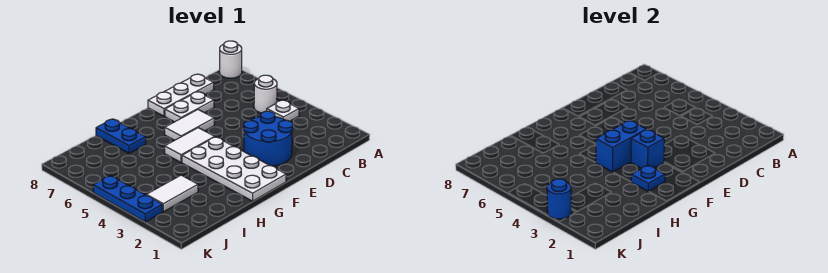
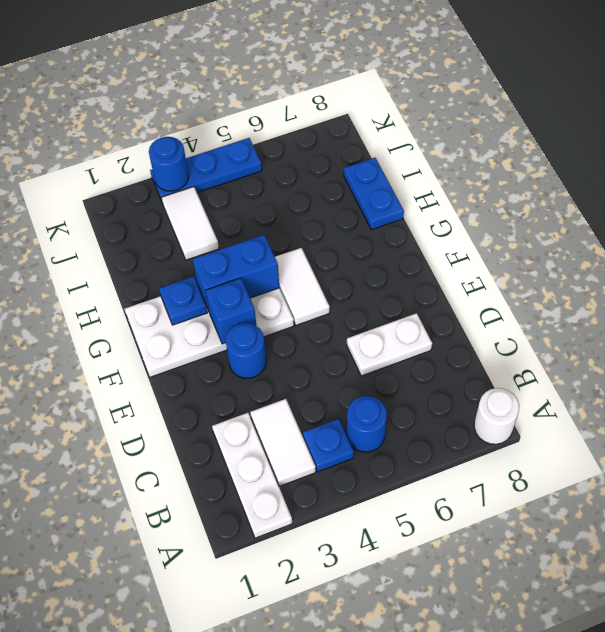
white plate B4 level 1 -> blue plate B4 level 1
white round brick B5 level 1 -> blue round brick B5 level 1
white plate C8:E8 level 1 -> white plate A2:C2 level 1
blue round brick D2:E3 level 1 -> blue round brick E3 level 1
white plate D7:E7 level 1 -> white plate D6:D7 level 1
white tile E6:F6 level 1 -> white tile B3:C3 level 1
blue brick F4:G4 level 2 -> blue brick G3:G4 level 2
blue plate H7:H8 level 1 -> blue plate H8:I8 level 1

